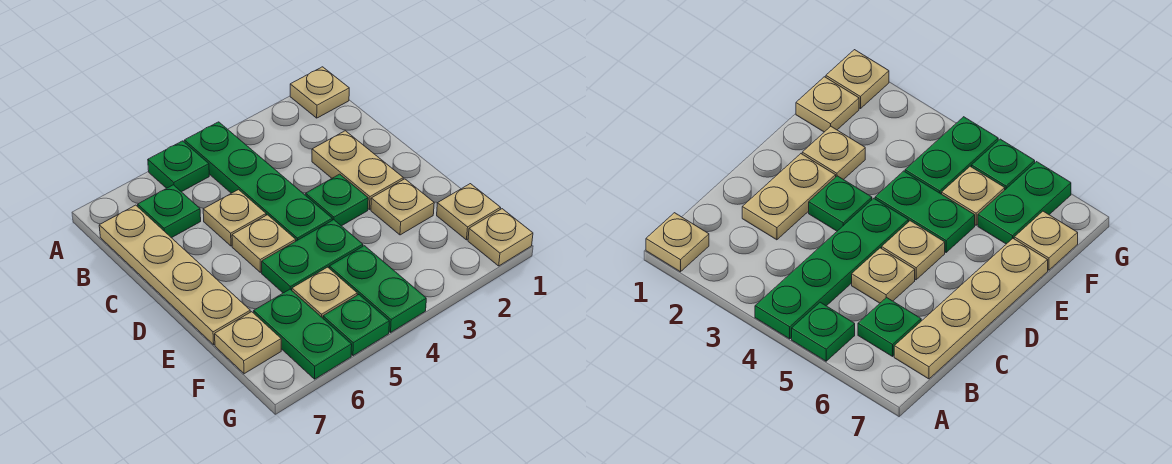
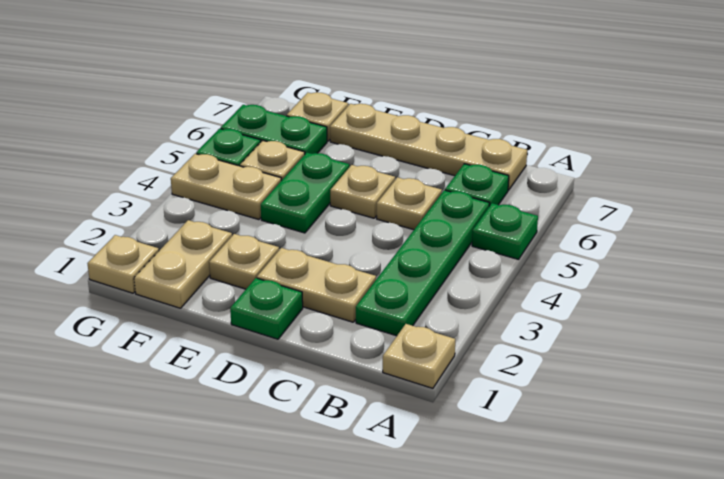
green plate A4:D4 level 1 -> green plate B2:B5 level 1
green plate D3 level 1 -> green plate D1 level 1
tan plate F1 level 1 -> tan plate F1:F2 level 1
green plate F4:G4 level 1 -> tan plate F4:G4 level 1

